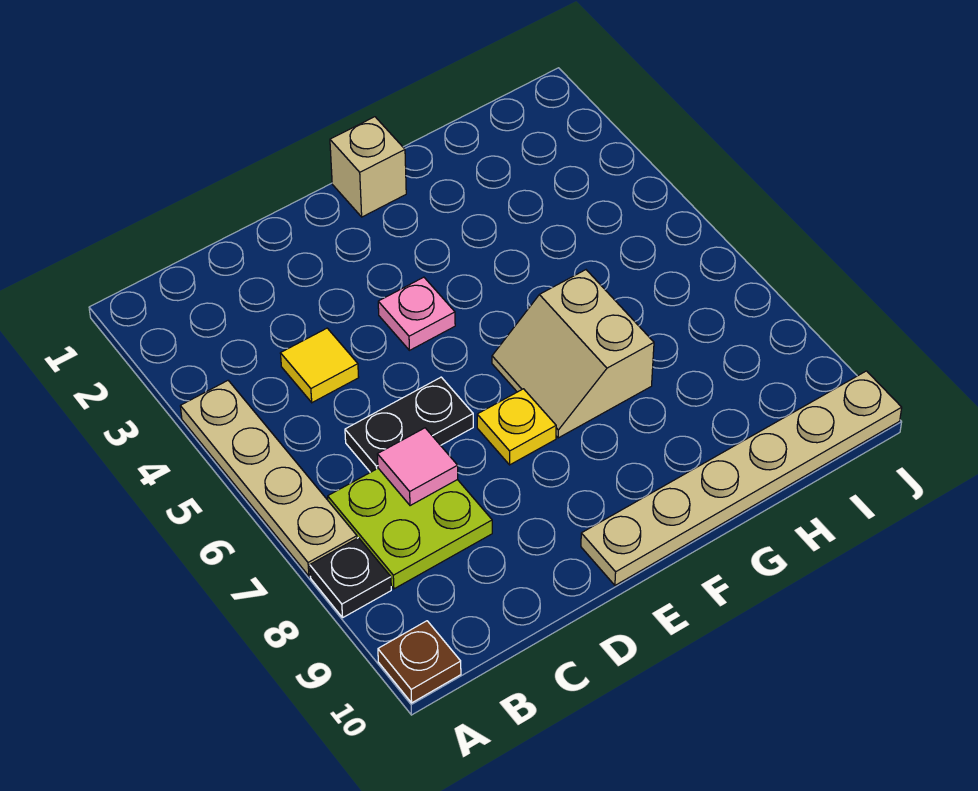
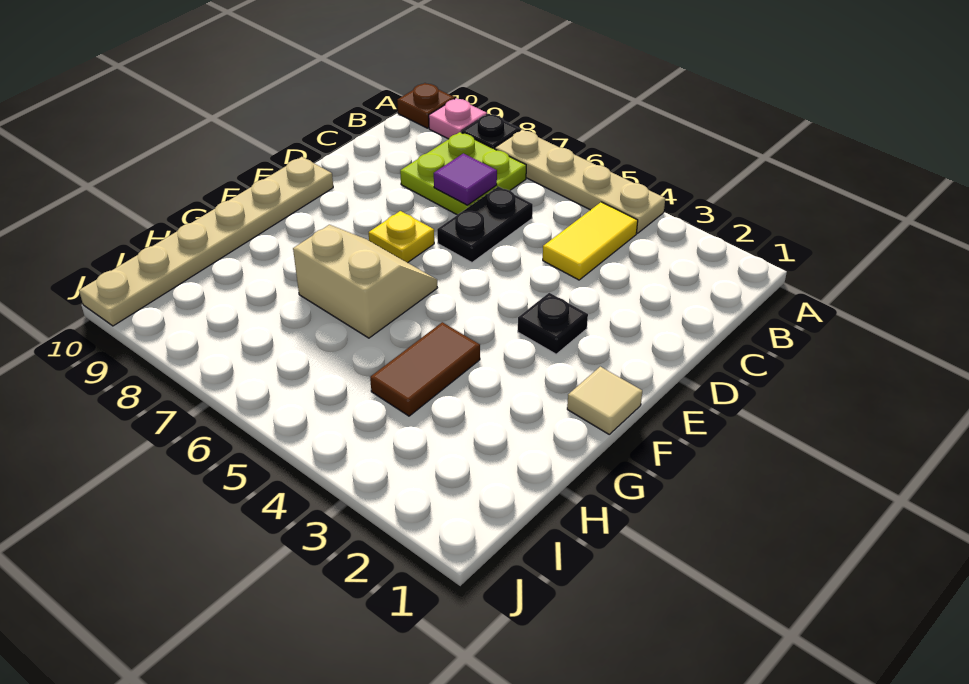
yellow tile C4 level 1 -> yellow tile B4:C4 level 1
pink tile C7 level 2 -> purple tile C7 level 2
none -> black plate E3 level 1
pink plate E4 level 1 -> pink plate A9 level 1
tan brick F1 level 1 -> tan tile F1 level 1
none -> brown tile G4:H4 level 1

